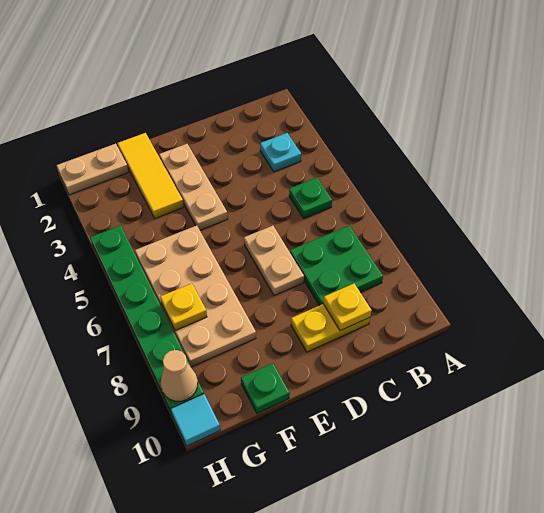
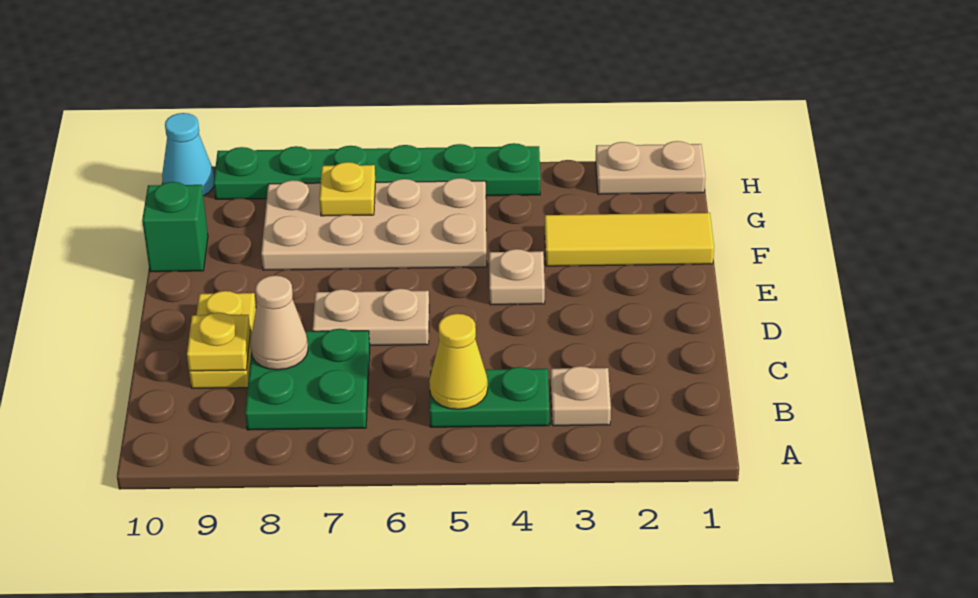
cyan plate B3 level 1 -> tan plate B3 level 1
green plate B5 level 1 -> green plate B4:B5 level 1
none -> yellow cone B5 level 2
tan plate E2:E4 level 1 -> tan plate E4 level 1
green plate F10 level 1 -> green brick F10 level 1
tan plate G1:H1 level 1 -> tan plate H1:H2 level 1
tan cone H9 level 2 -> tan cone C8 level 2
cyan tile H10 level 1 -> cyan cone H10 level 1

